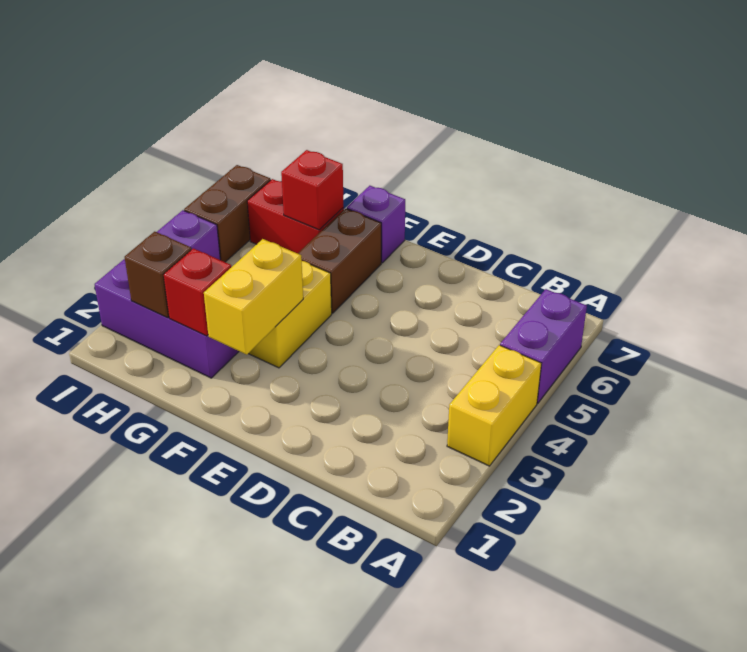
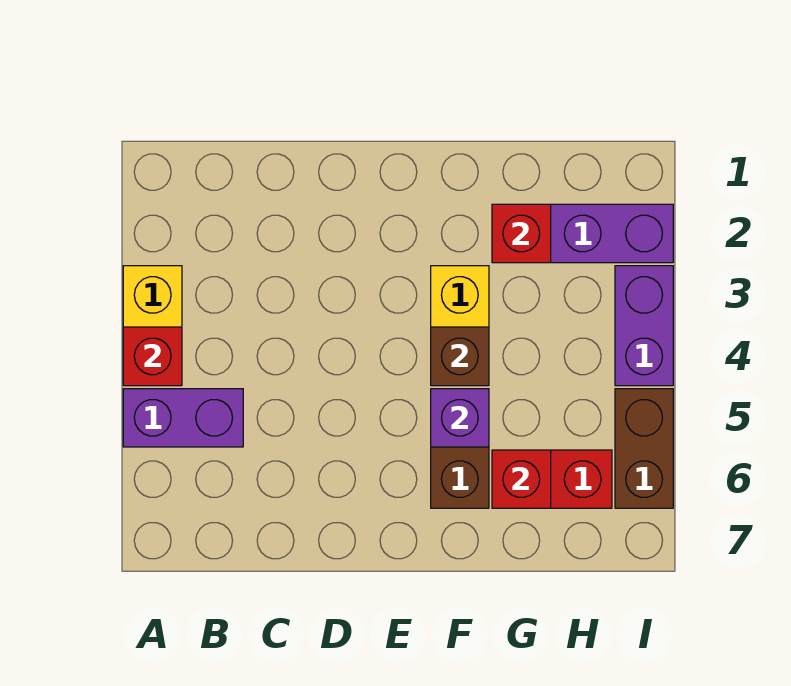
none -> red brick A4 level 2
purple brick A5:A6 level 1 -> purple brick A5:B5 level 1
yellow brick F2:F3 level 2 -> none
purple brick F7 level 1 -> purple brick F5 level 2
brown brick H2 level 2 -> brown brick F4 level 2

